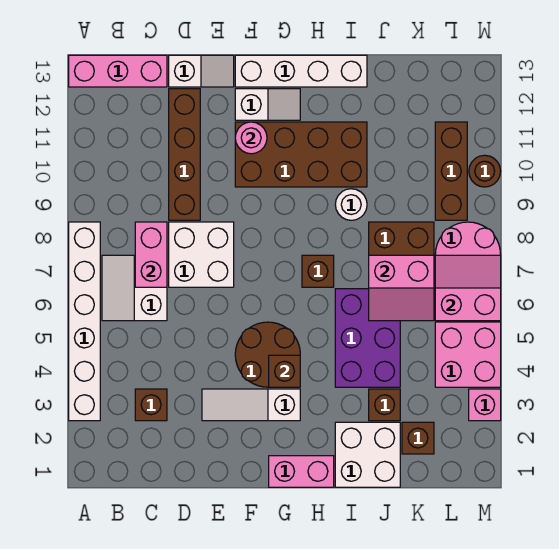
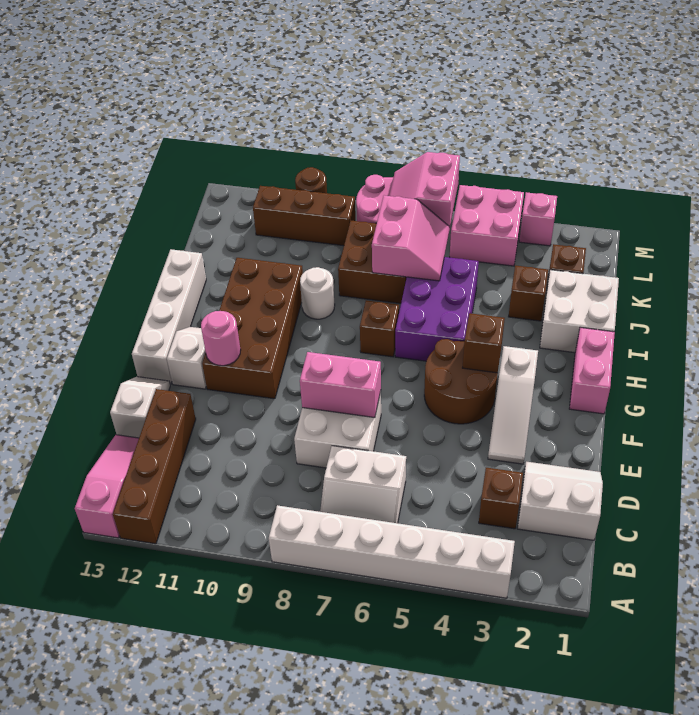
pink brick A13:C13 level 1 -> pink slope A13:C13 level 1 top A
none -> white slope C1:D2 level 1 top C
pink brick C7:C8 level 2 -> pink brick E7:E8 level 2
brown brick D9:D12 level 1 -> brown brick A12:D12 level 1
purple brick I4:J6 level 1 -> purple brick H5:J6 level 1

